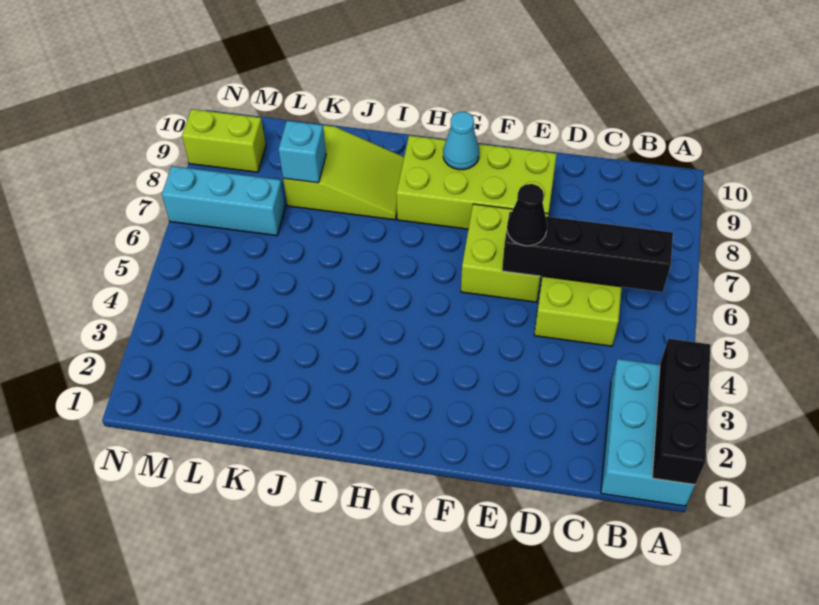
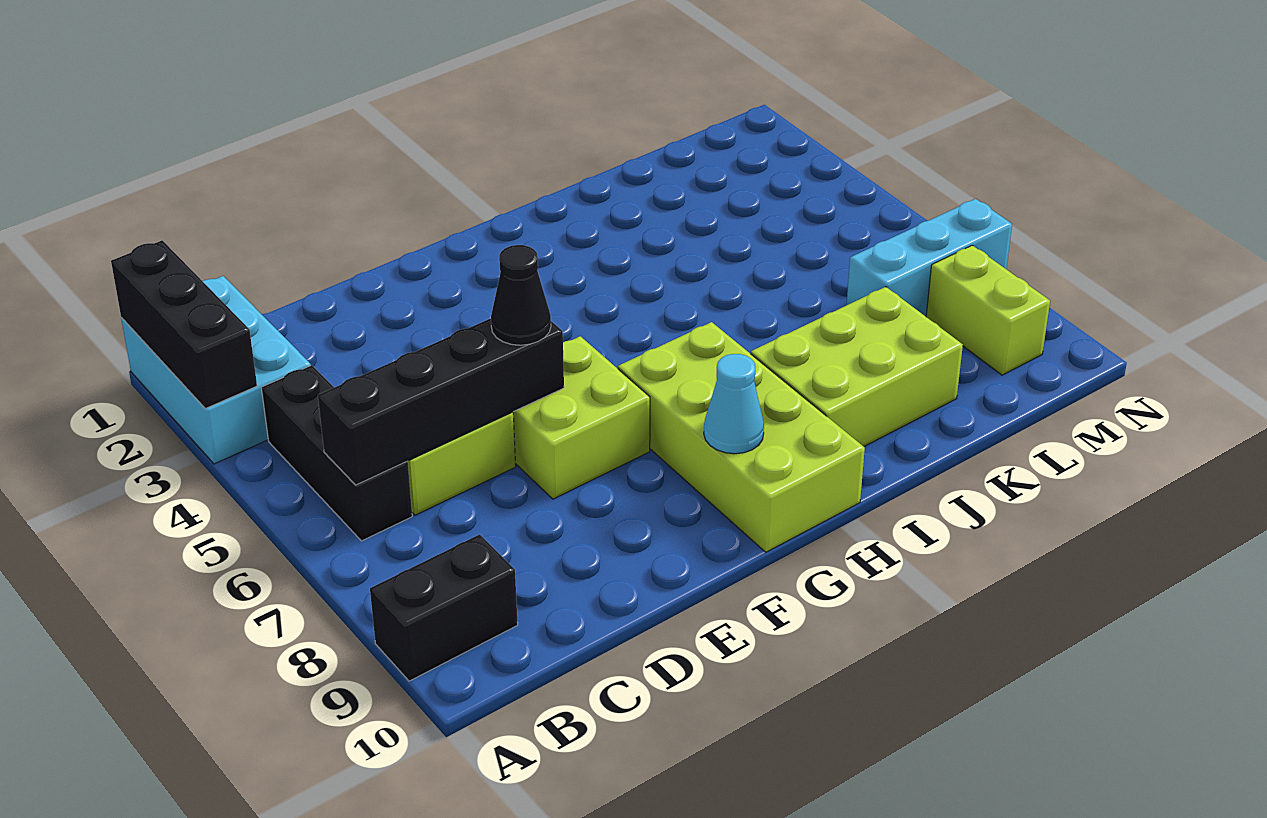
none -> black brick A9:B9 level 1
none -> black brick B4:B6 level 1
lime brick E8:H9 level 1 -> lime brick G7:H10 level 1
lime slope I8:K9 level 1 top K -> lime brick I8:K9 level 1
cyan brick K8 level 2 -> none
lime brick M9:N9 level 1 -> lime brick M8:M9 level 1

